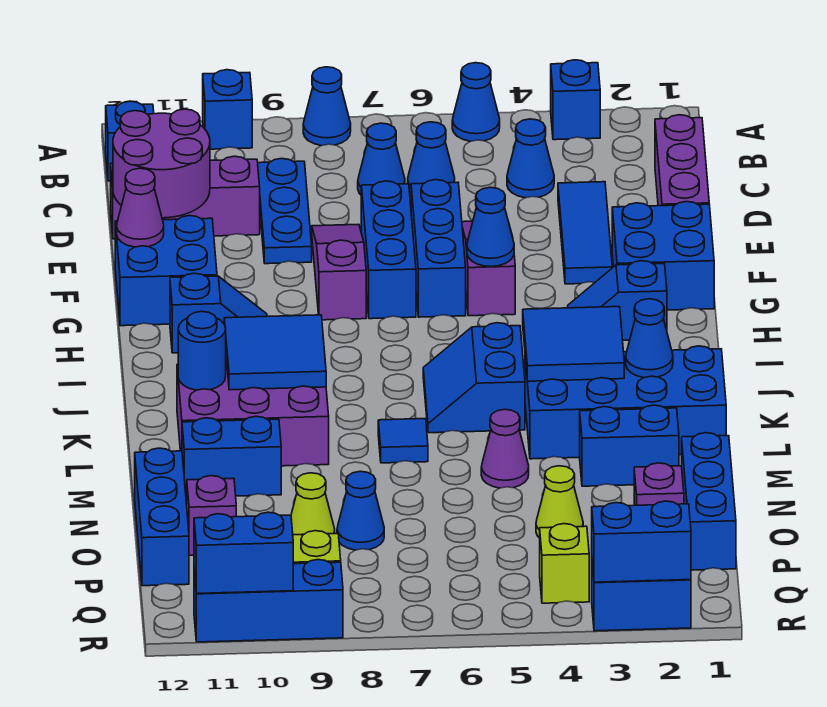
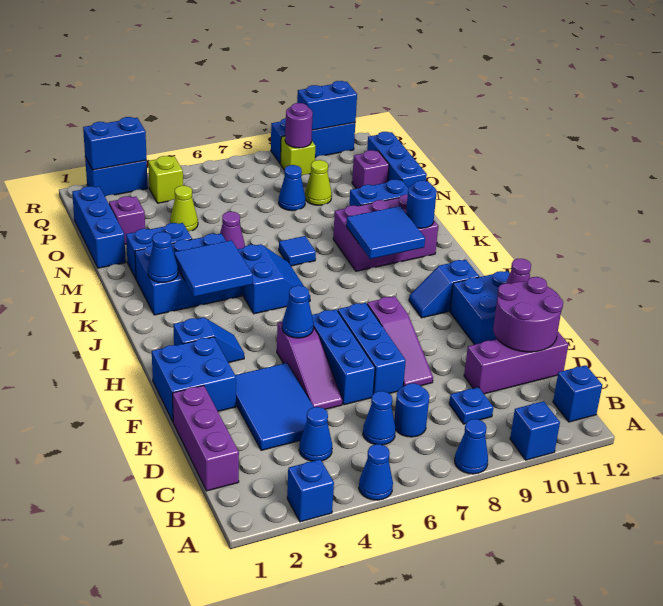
blue cone C7 level 1 -> blue round brick C7 level 1
blue plate C9:E9 level 1 -> blue plate C9 level 1
blue tile D3:F3 level 1 -> blue tile D3:F4 level 1
blue brick K1:L4 level 1 -> blue brick K2:L4 level 1
none -> purple round brick Q9 level 2

